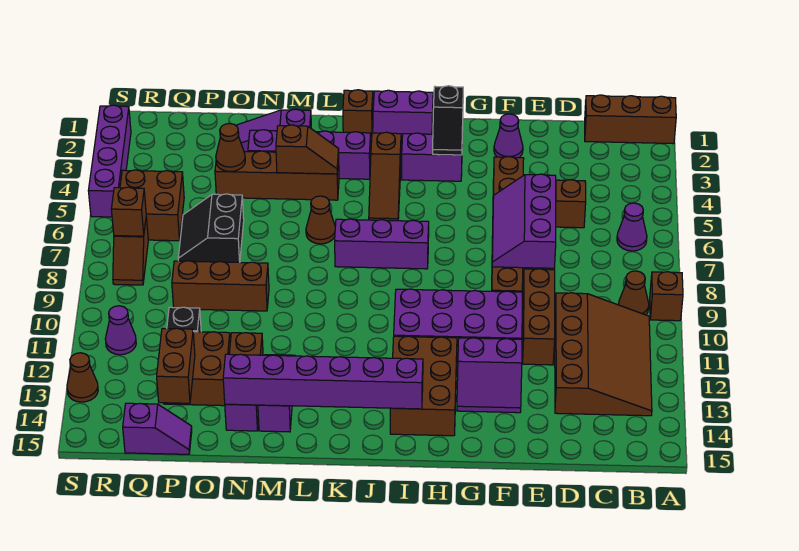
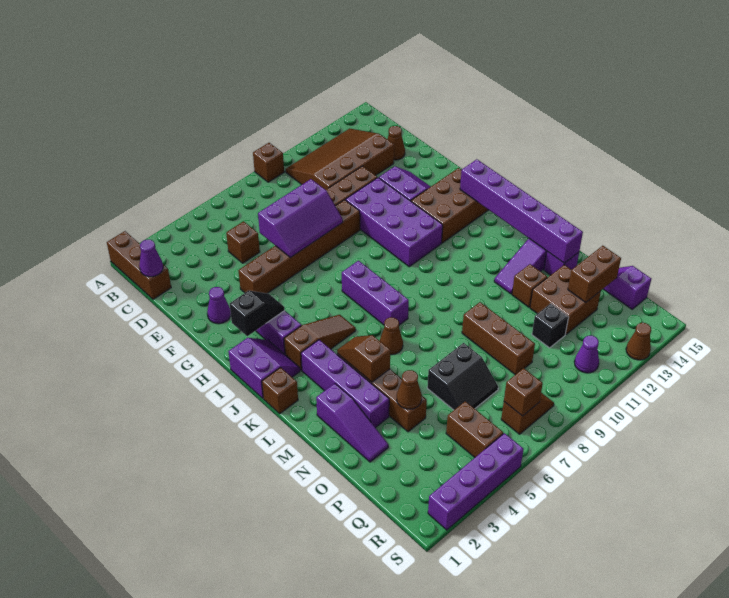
purple cone B6 level 1 -> purple cone C1 level 2
brown cone B9 level 1 -> brown cone D14 level 1
brown brick Q5:R6 level 1 -> brown brick Q5:R5 level 1

